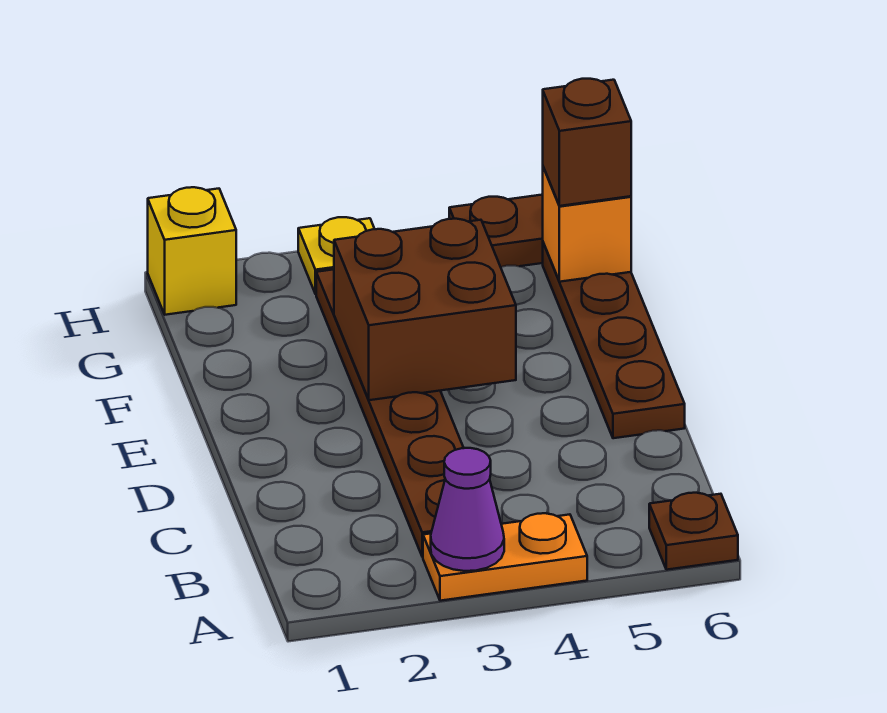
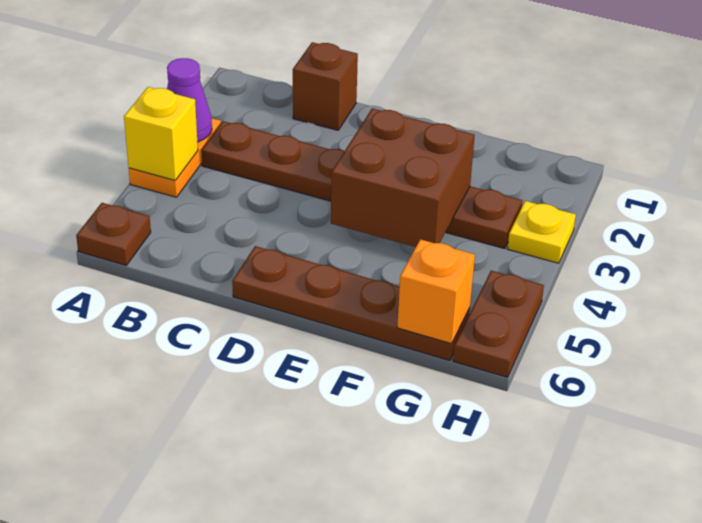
brown brick G6 level 3 -> brown brick C1 level 1
yellow brick H1 level 1 -> yellow brick A4 level 2

